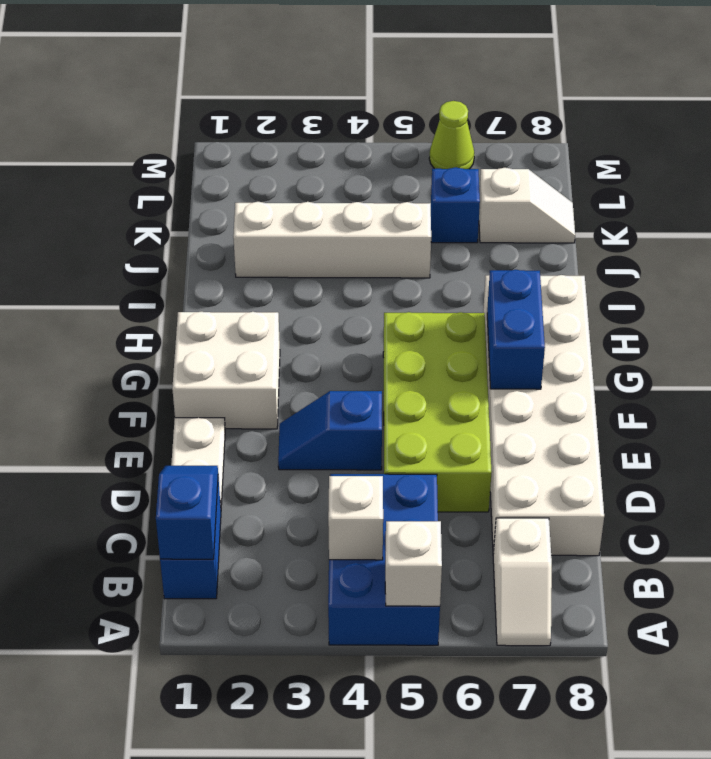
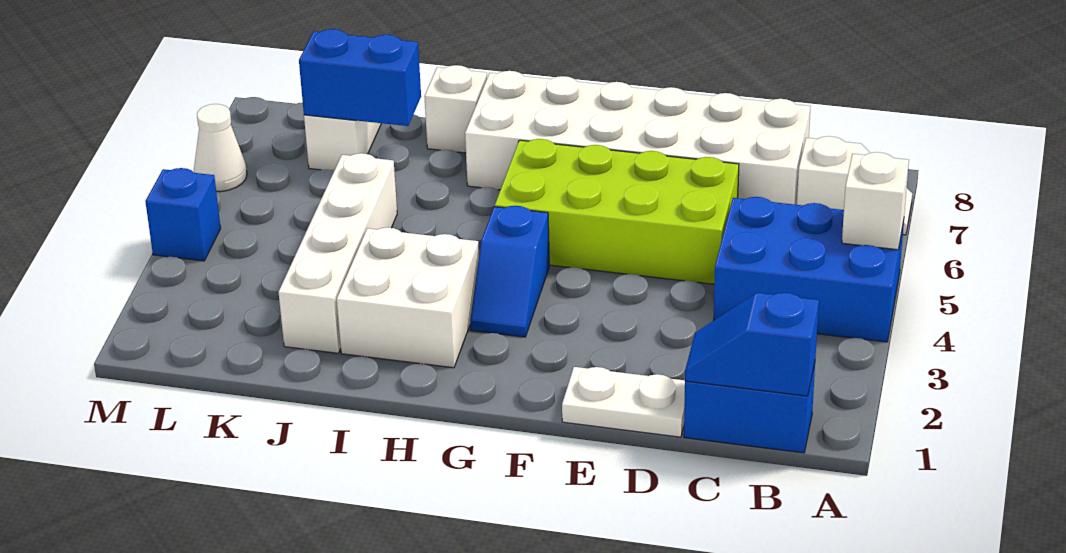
white brick B4 level 2 -> white brick I8 level 1
blue slope E3:E4 level 1 top 4 -> blue slope G3:G4 level 1 top 4
white brick F1:G2 level 1 -> white brick H2:I3 level 1
blue brick F7:G7 level 2 -> blue brick J7:K7 level 2
blue brick K6 level 1 -> blue brick M4 level 1
lime cone M6 level 1 -> white cone M6 level 1

